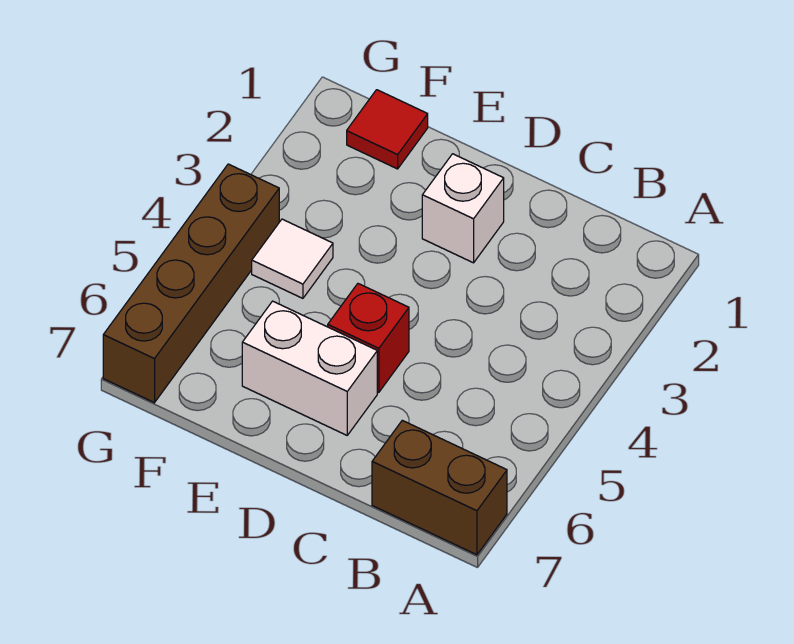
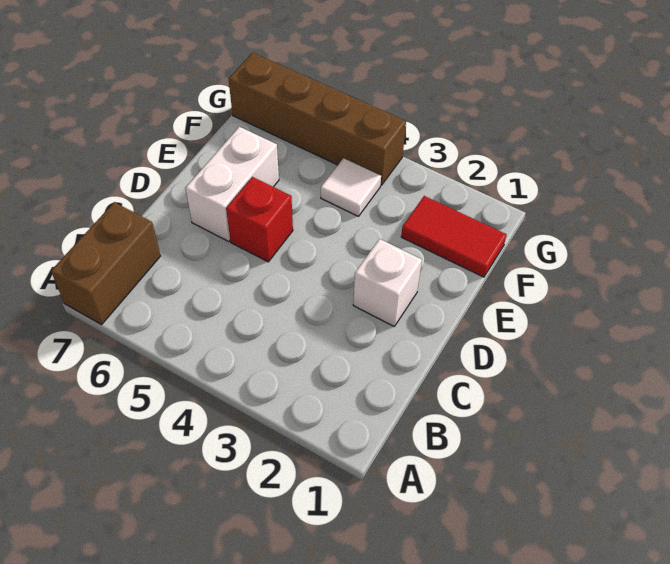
red tile F1 level 1 -> red tile F1:F2 level 1

